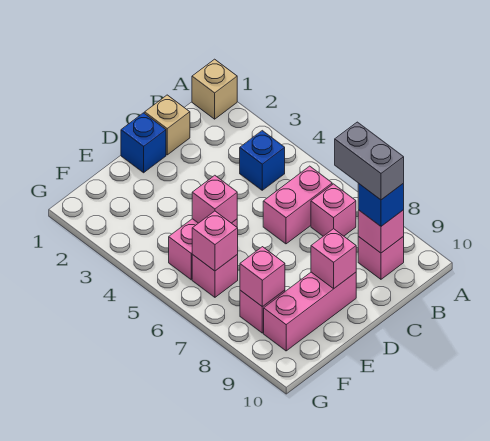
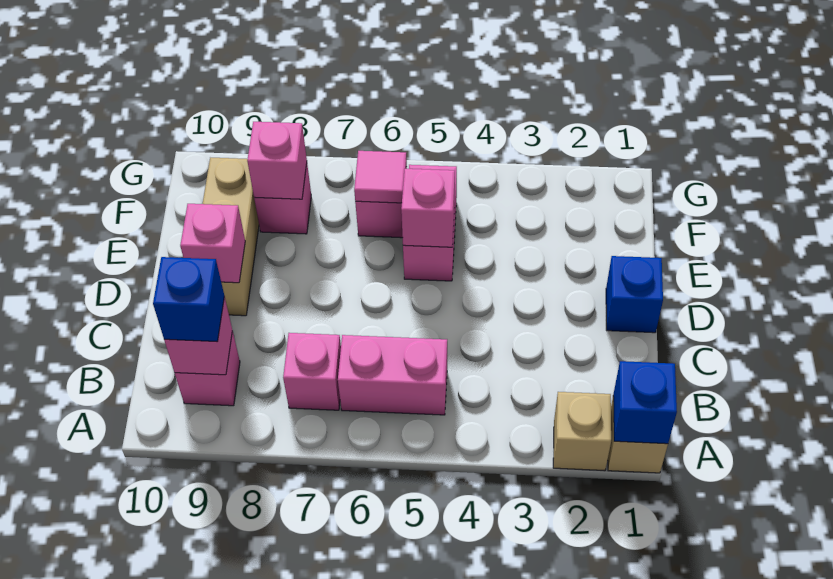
blue brick B4 level 1 -> blue brick A1 level 2
pink brick B6:C6 level 1 -> pink brick B5:B6 level 1
grey brick B8:B9 level 4 -> none
tan brick C1 level 1 -> tan brick A2 level 1
pink brick D9:F9 level 1 -> tan brick D9:F9 level 1
pink brick F6 level 2 -> pink tile F6 level 2

